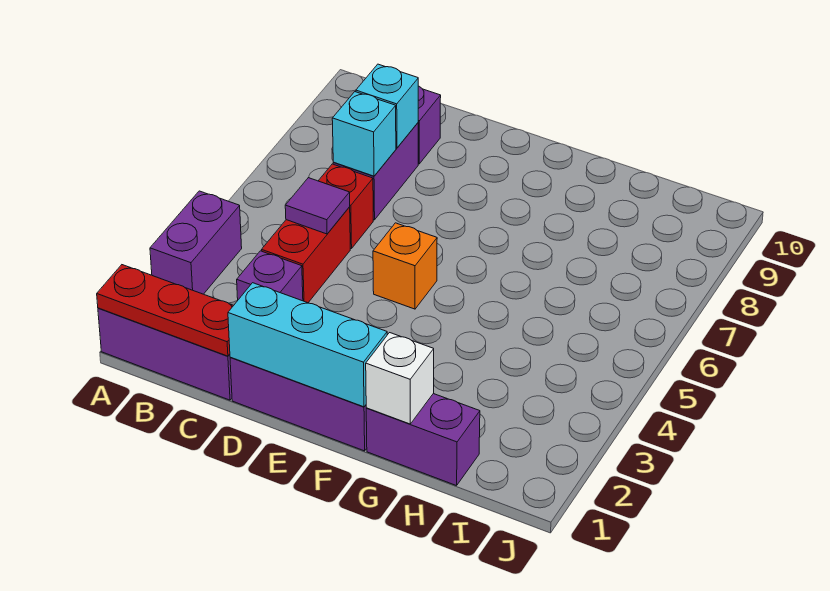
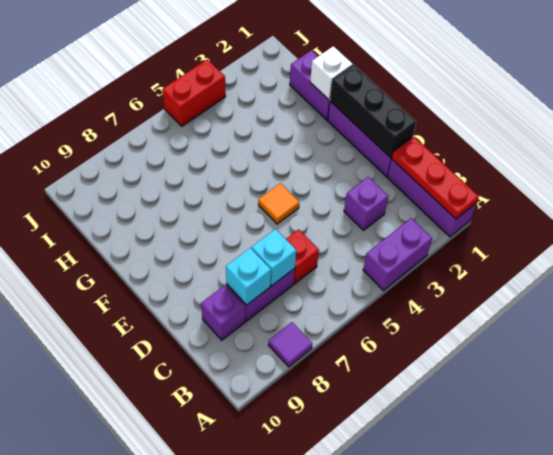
red brick C4:C5 level 1 -> red brick J4:J5 level 1
purple tile C5 level 2 -> purple tile A8 level 1
cyan brick D1:F1 level 2 -> black brick D1:F1 level 2
orange brick E5 level 1 -> orange tile E5 level 1

